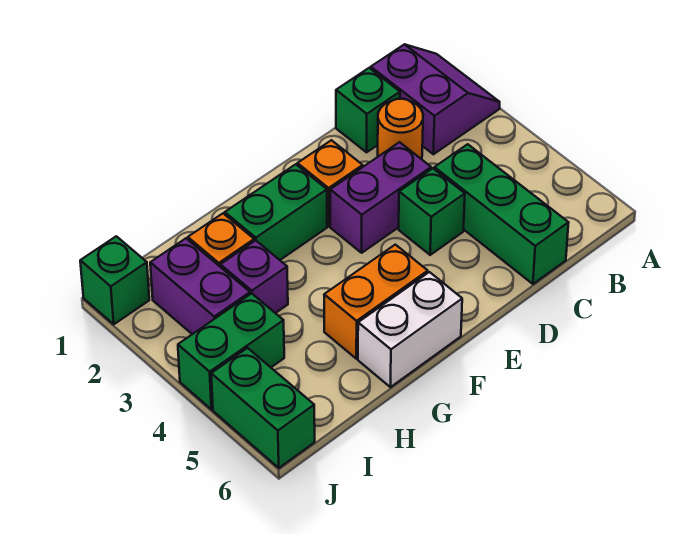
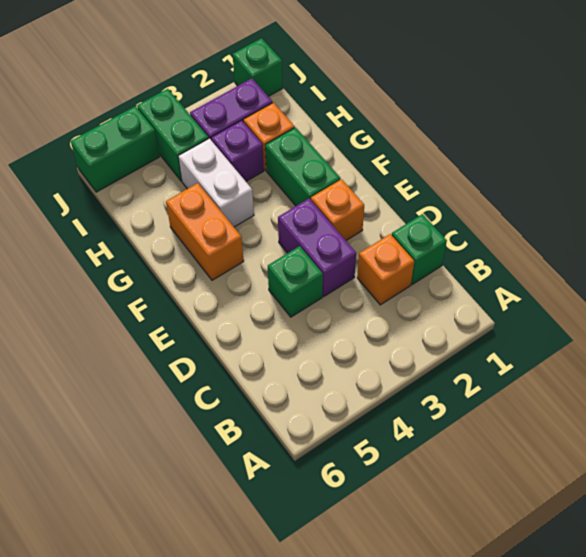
purple slope A1:B2 level 1 top B -> none
orange round brick C2 level 1 -> orange brick C2 level 1
green brick C4:C6 level 1 -> none
white brick F6:G6 level 1 -> white brick G4:H4 level 1

